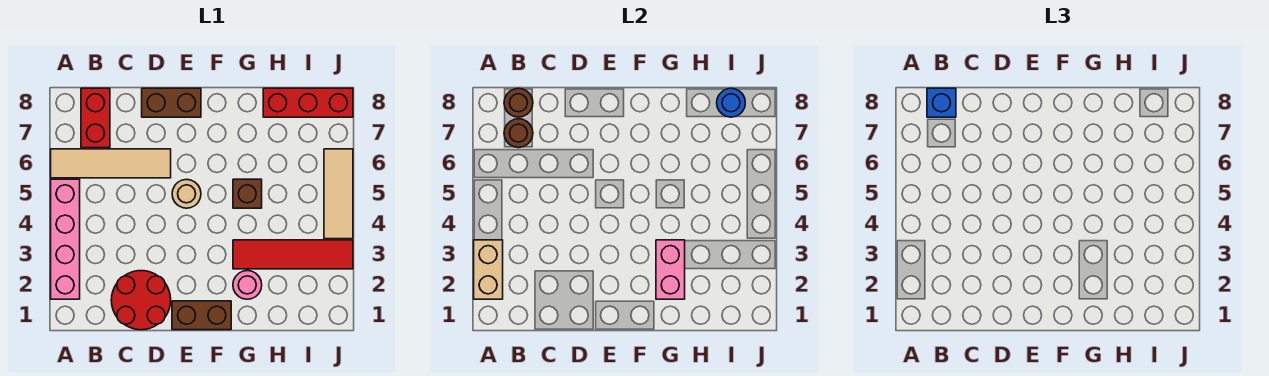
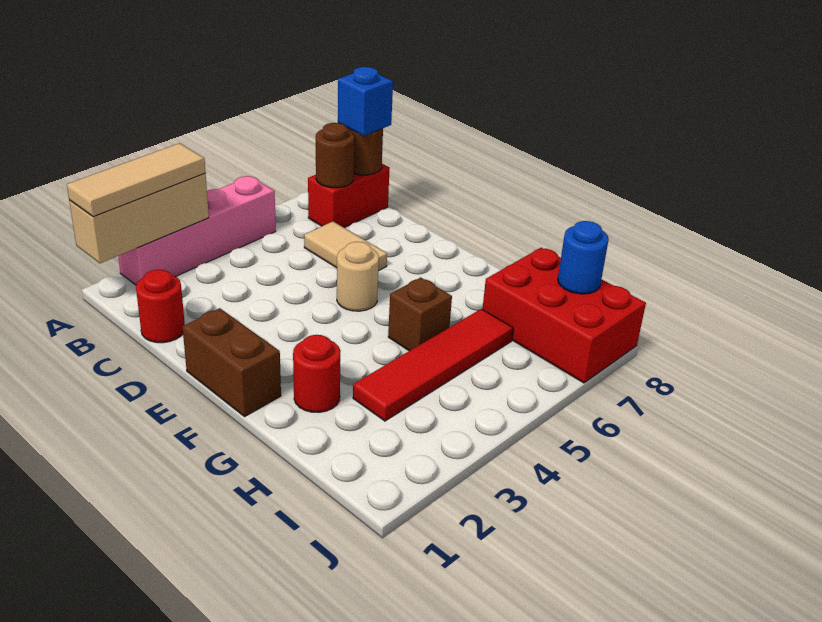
tan brick A2:A3 level 2 -> tan brick A1:A3 level 2
tan tile A6:D6 level 1 -> tan tile C6:D6 level 1
red round brick C1:D2 level 1 -> red round brick C1 level 1
brown brick D8:E8 level 1 -> none
pink round brick G2 level 1 -> red round brick G2 level 1
pink brick G2:G3 level 2 -> none
red tile G3:J3 level 1 -> red tile H3:H6 level 1
red brick H8:J8 level 1 -> red brick H7:J8 level 1
tan tile J4:J6 level 1 -> tan tile A1:A3 level 3

